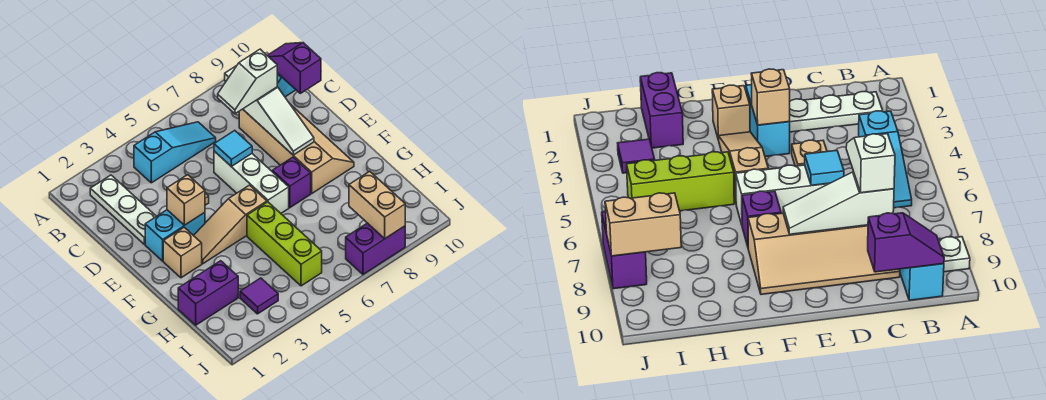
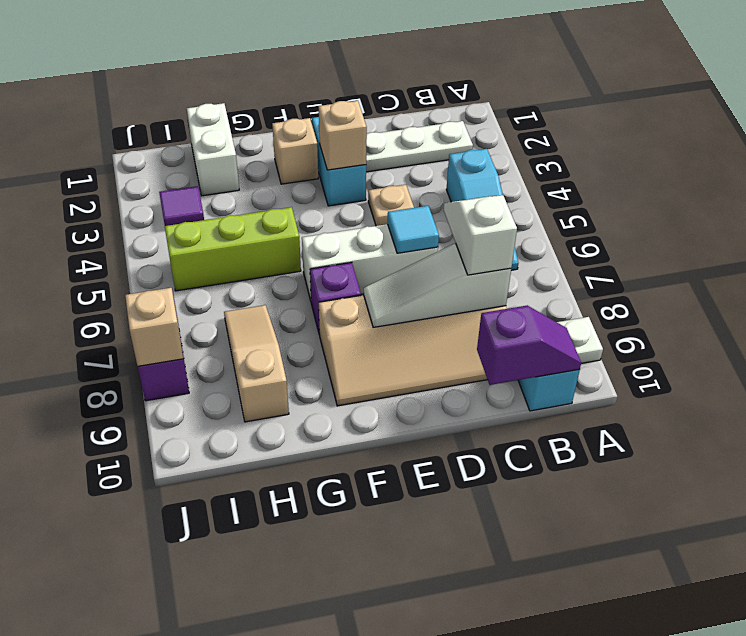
tan slope F3:F5 level 1 top 5 -> tan slope H7:H9 level 1 top 9
purple brick H1:H2 level 1 -> white brick H1:H2 level 1
tan brick I8:J8 level 2 -> tan brick J8 level 2

